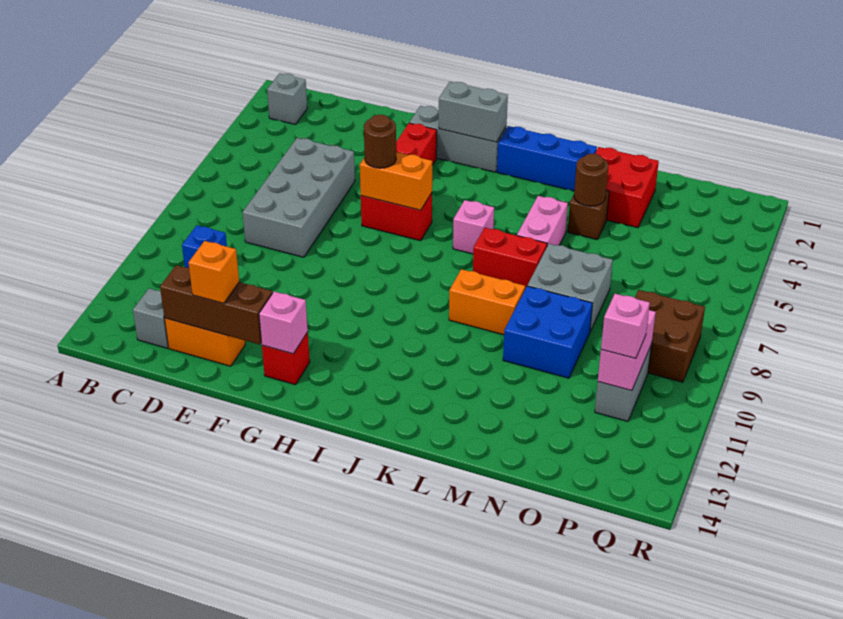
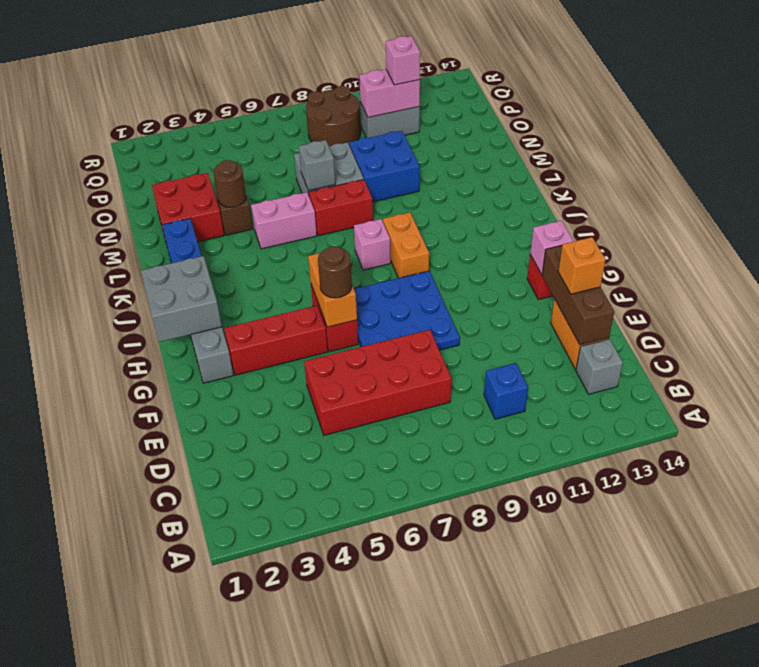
grey brick B2 level 1 -> grey brick M7 level 2
grey brick D5:E8 level 1 -> red brick D5:E8 level 1
none -> blue plate F7:H9 level 1
grey brick H2:I2 level 2 -> grey brick H1:I2 level 2
pink brick J6 level 1 -> pink brick J8 level 1
red brick K7:L7 level 1 -> red brick L7:L8 level 1
orange brick K9:L9 level 1 -> orange brick I9:J9 level 1
brown brick P8:Q9 level 1 -> brown round brick P8:Q9 level 1

